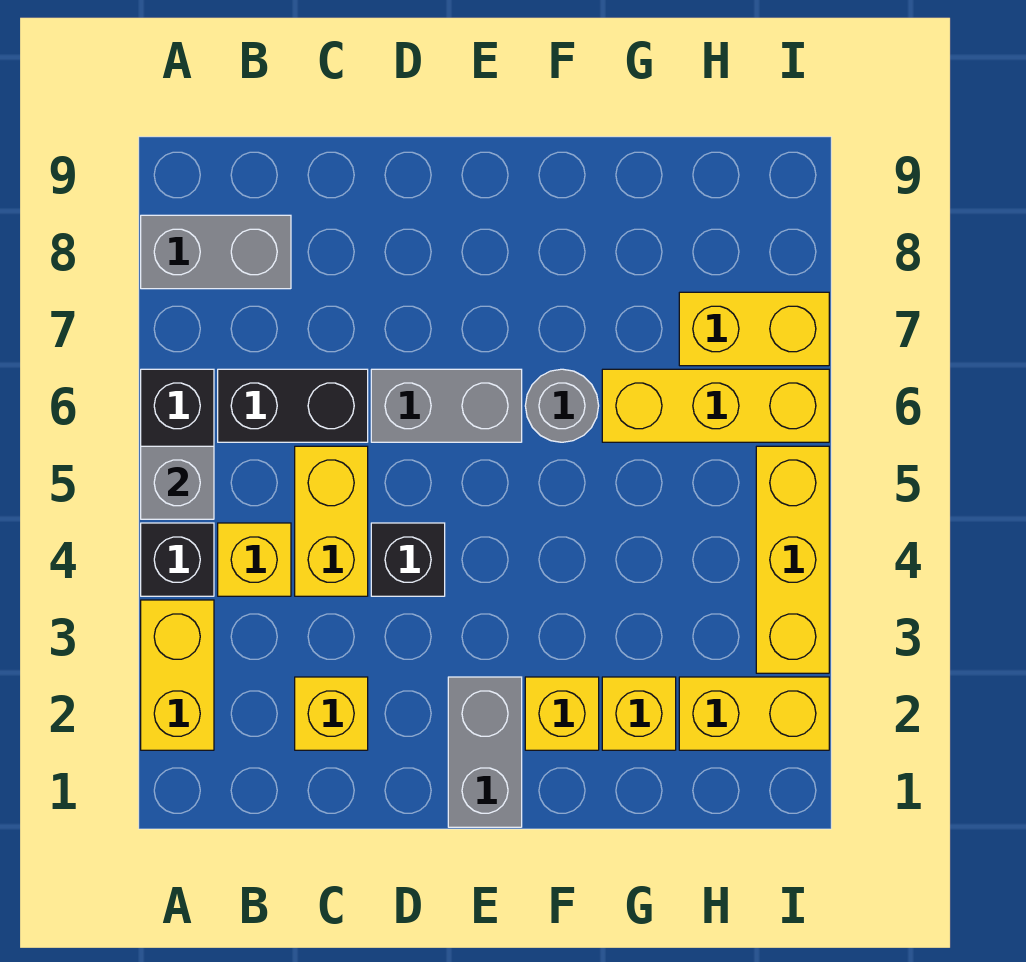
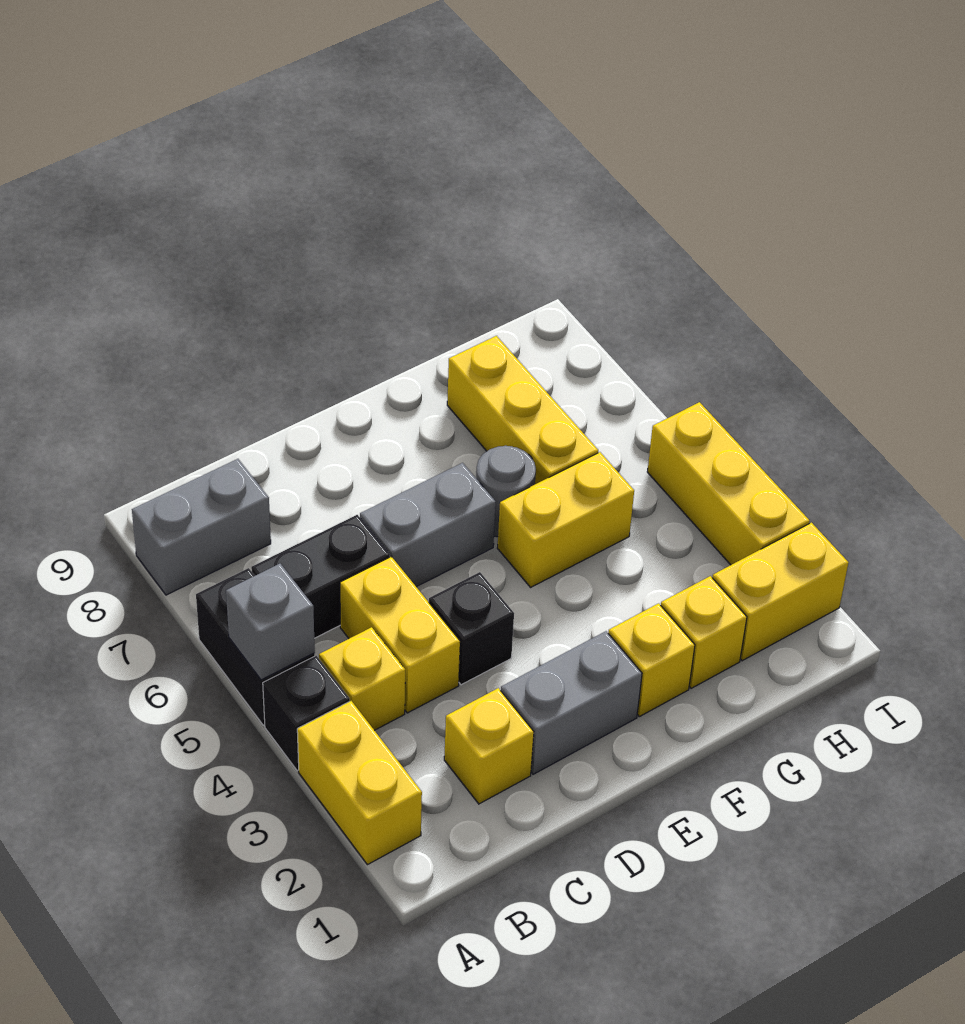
grey brick E1:E2 level 1 -> grey brick D2:E2 level 1
yellow brick G6:I6 level 1 -> yellow brick G6:G8 level 1
yellow brick H7:I7 level 1 -> yellow brick F5:G5 level 1

